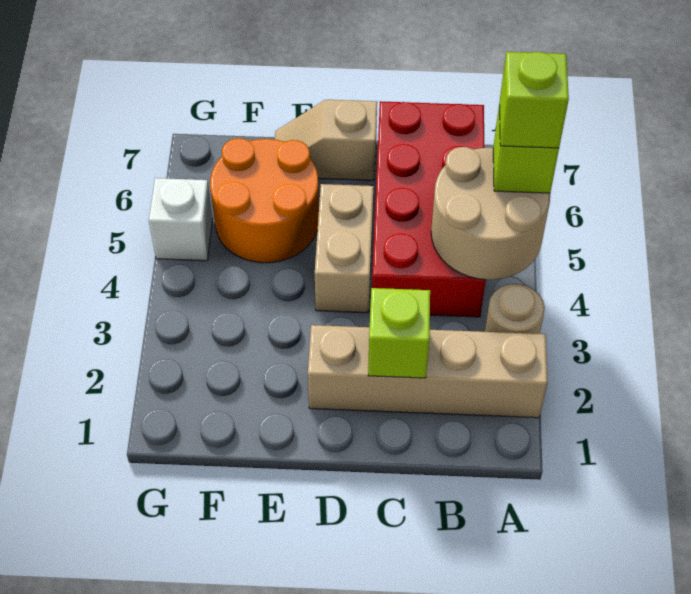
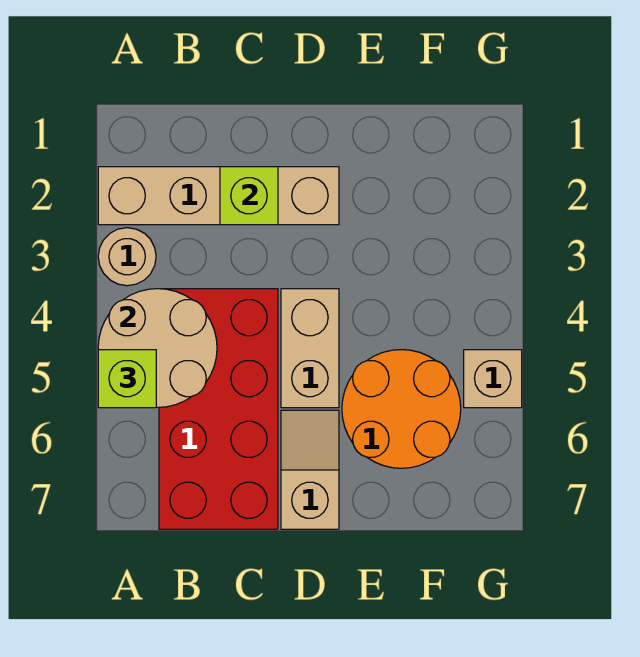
lime brick A5 level 4 -> none
tan slope D7:E7 level 1 top D -> tan slope D6:D7 level 1 top 7
white brick G5 level 1 -> tan brick G5 level 1

